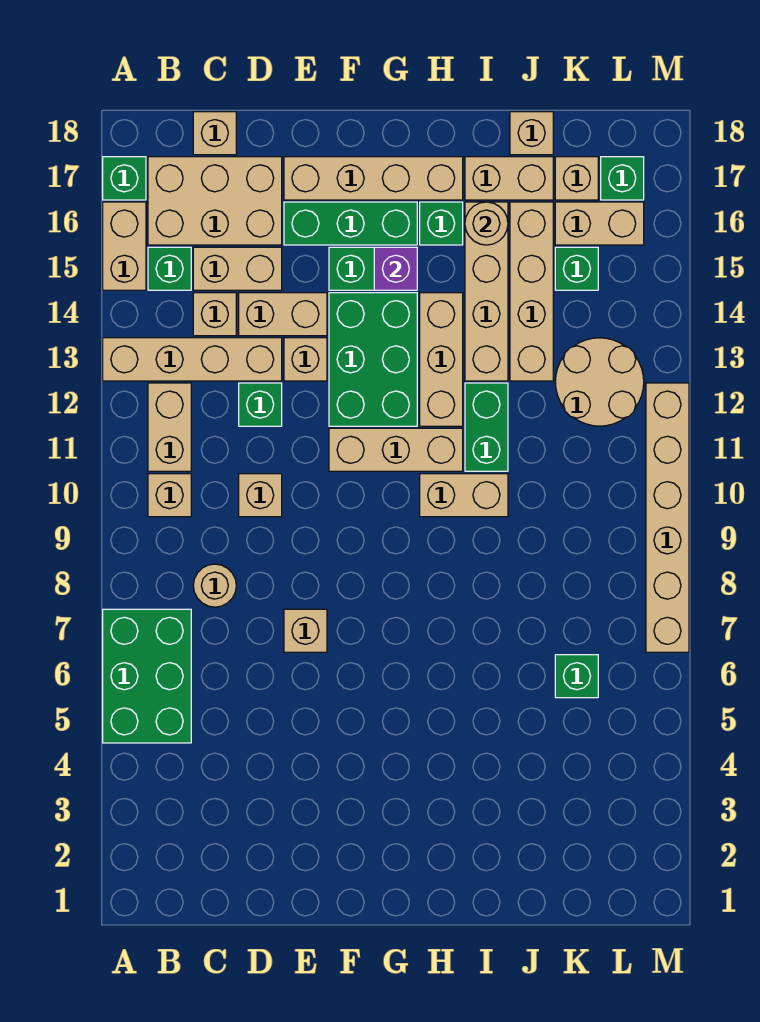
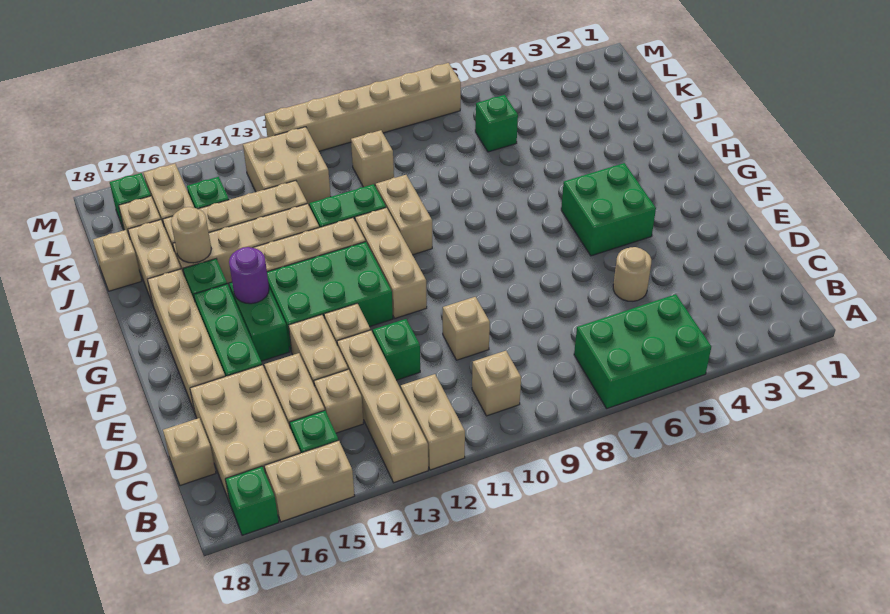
tan brick B11:B12 level 1 -> tan brick A12:B12 level 1
tan round brick C8 level 1 -> tan round brick D5 level 1
tan brick E7 level 1 -> tan brick K10 level 1
none -> green brick F4:G5 level 1
purple brick G15 level 2 -> purple round brick G15 level 2
tan round brick K12:L13 level 1 -> tan brick K12:L13 level 1

